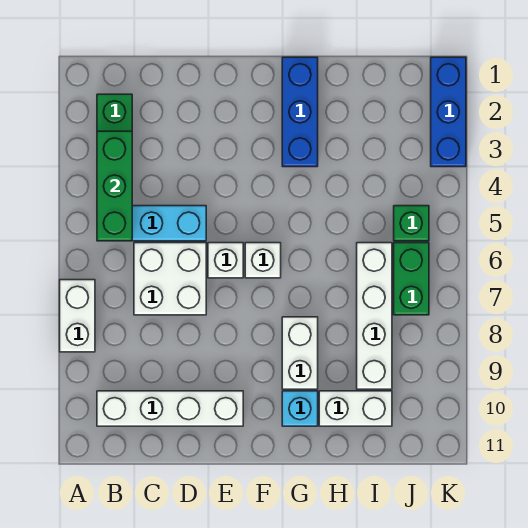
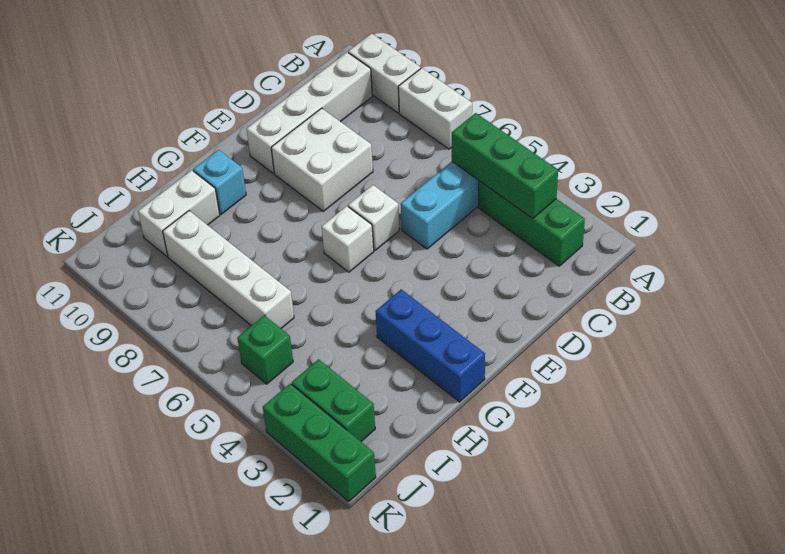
white brick C6:D7 level 1 -> white brick D8:E9 level 1
white brick G8:G9 level 1 -> white brick A9:A10 level 1
green brick J6:J7 level 1 -> green brick J2:J3 level 1
blue brick K1:K3 level 1 -> green brick K1:K3 level 1

